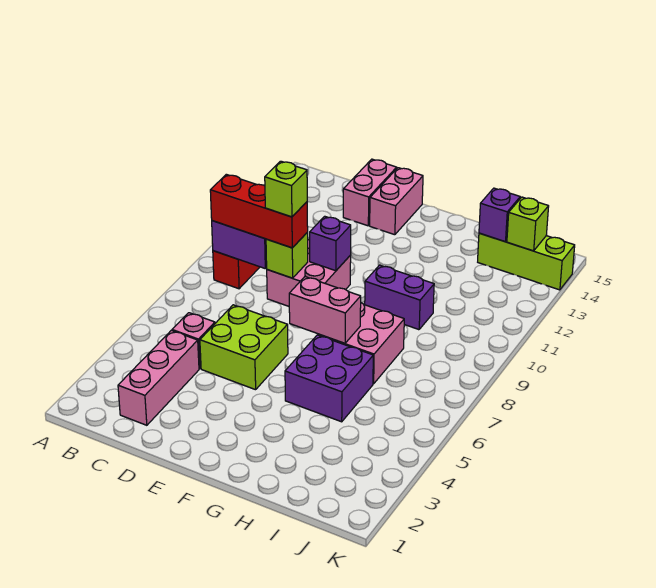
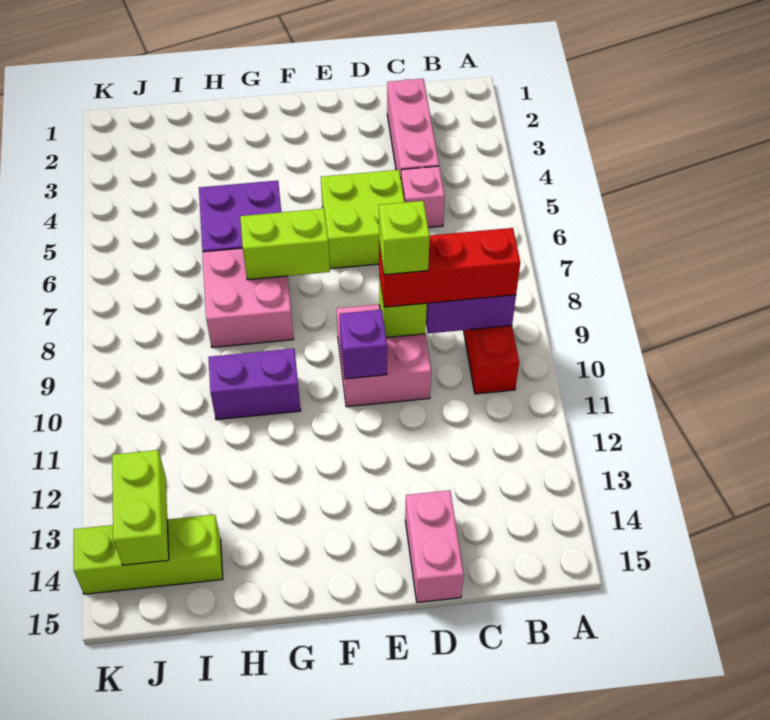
pink brick E14:E15 level 1 -> none
pink brick F7:G7 level 2 -> lime brick F7:G7 level 2
purple brick I14 level 2 -> none
lime brick J14 level 2 -> lime brick J13:J14 level 2

